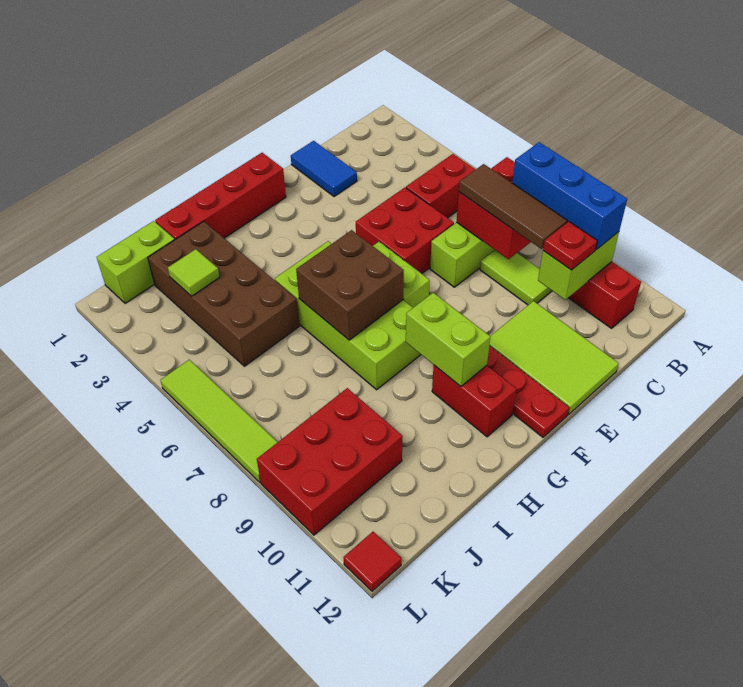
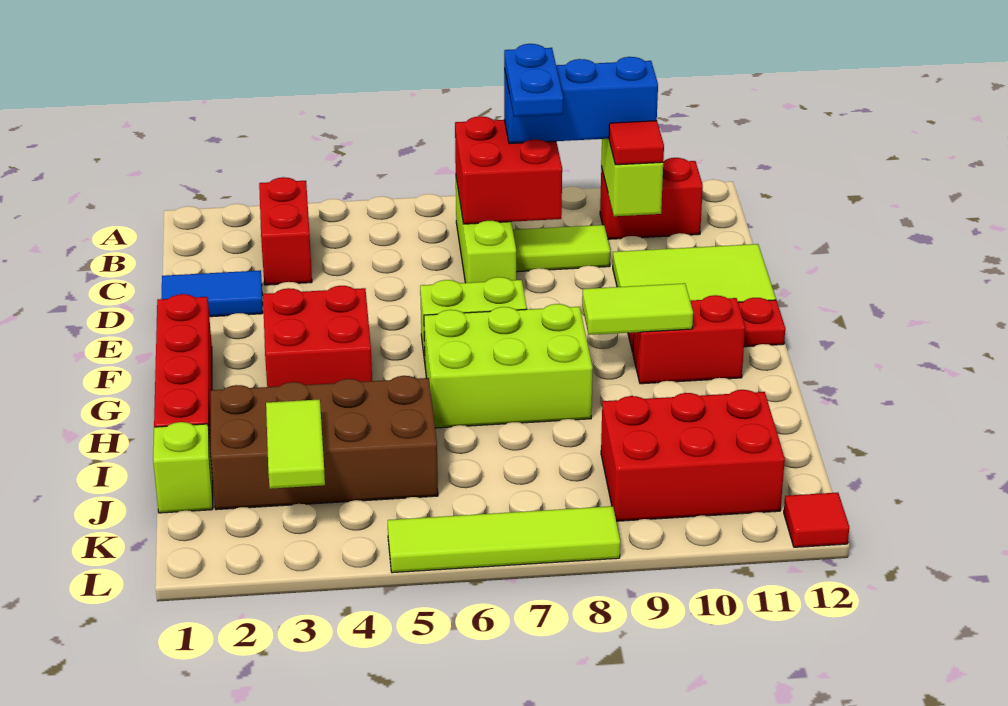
red brick B5:C5 level 1 -> red brick B3:C3 level 1
none -> blue plate B8:C8 level 4
brown tile C7:C9 level 3 -> none
red plate C10 level 3 -> red tile C10 level 3
red brick D5:E6 level 1 -> red brick F3:G4 level 1
lime brick G5:H8 level 1 -> lime brick G6:H8 level 1
brown brick G6:H7 level 2 -> none
lime brick G9:G10 level 2 -> lime tile G9:G10 level 2
lime brick J1:K1 level 1 -> lime brick J1 level 1
lime tile J3 level 2 -> lime tile J3:K3 level 2
red brick J9:L10 level 1 -> red brick J9:K11 level 1

